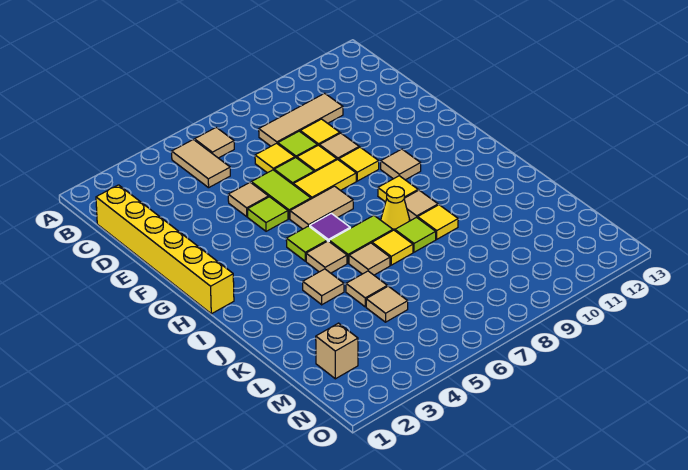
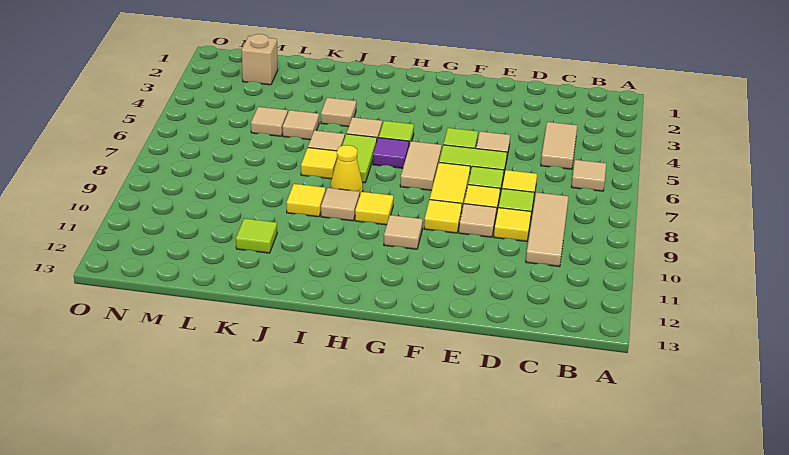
tan tile B5:C5 level 1 -> tan tile C4:C5 level 1
yellow brick C1:H1 level 1 -> none
lime tile J8 level 1 -> lime tile K11 level 1

